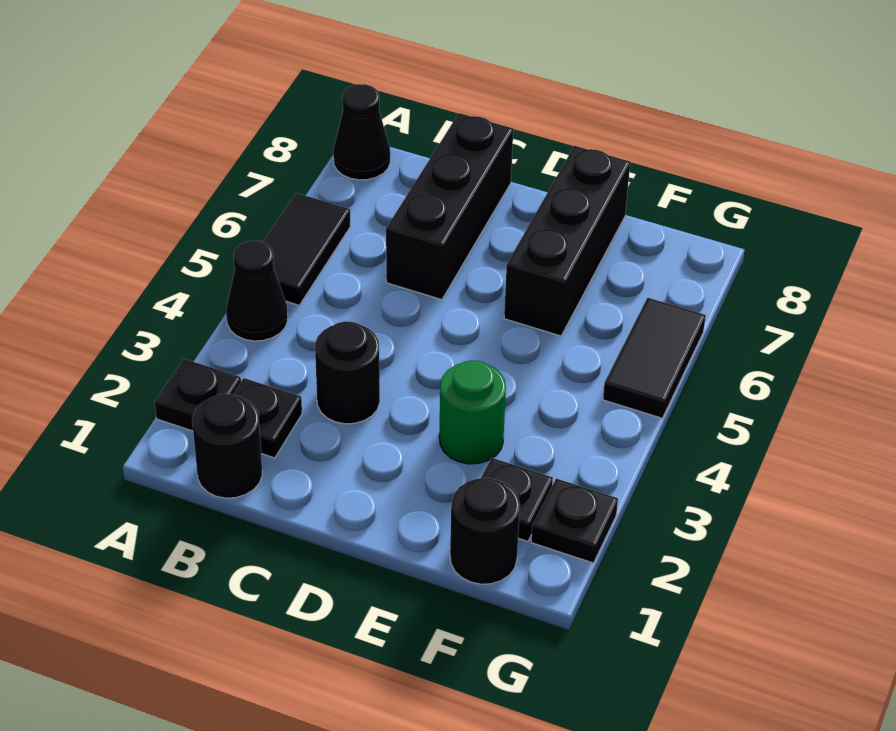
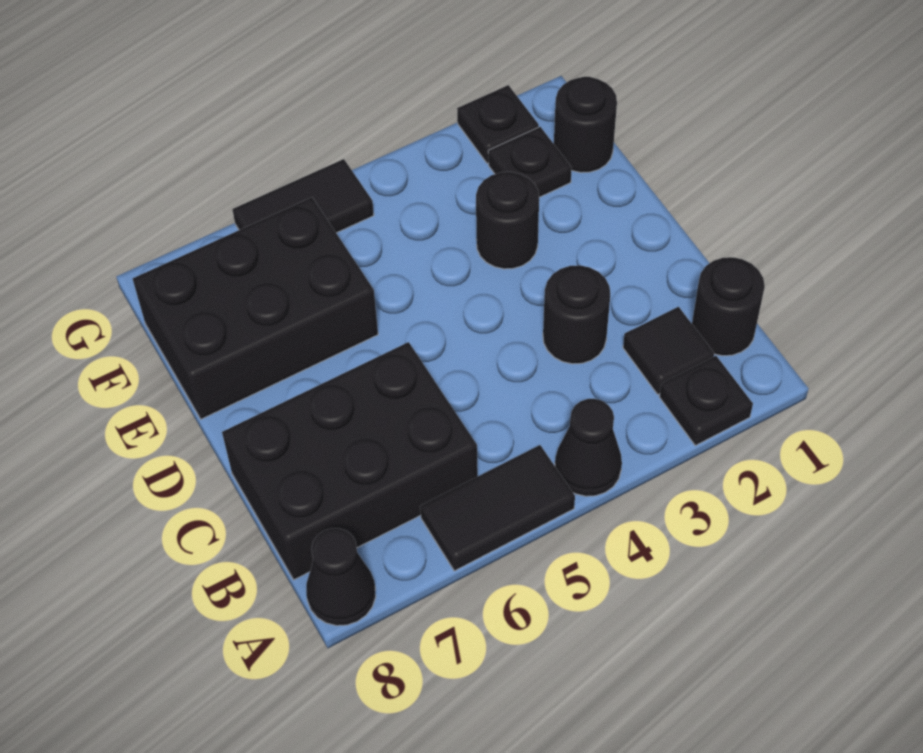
black plate B2 level 1 -> black tile B2 level 1
black brick C6:C8 level 1 -> black brick B6:C8 level 1
green round brick E3 level 1 -> black round brick E3 level 1
black brick E6:E8 level 1 -> black brick E6:F8 level 1

